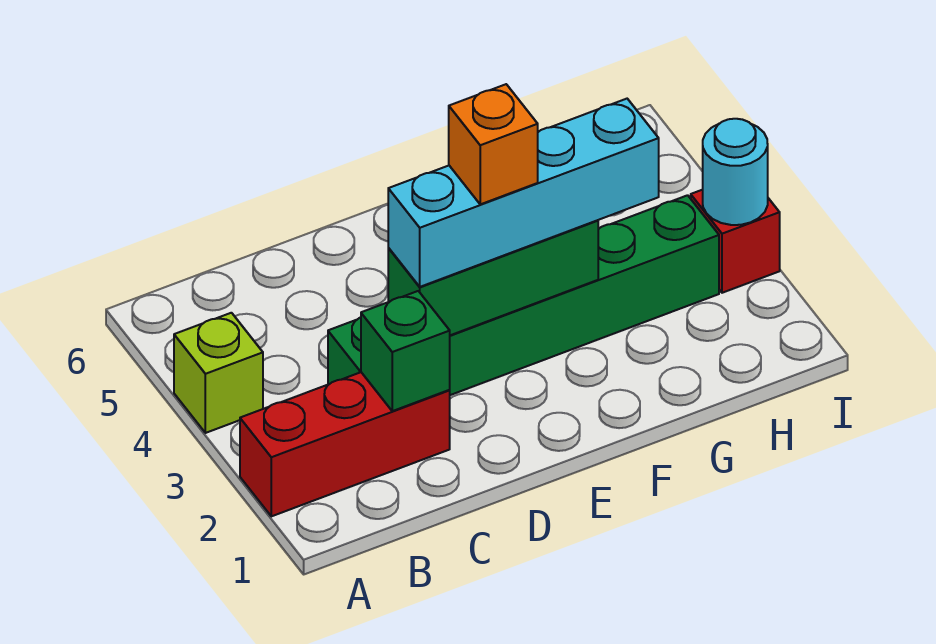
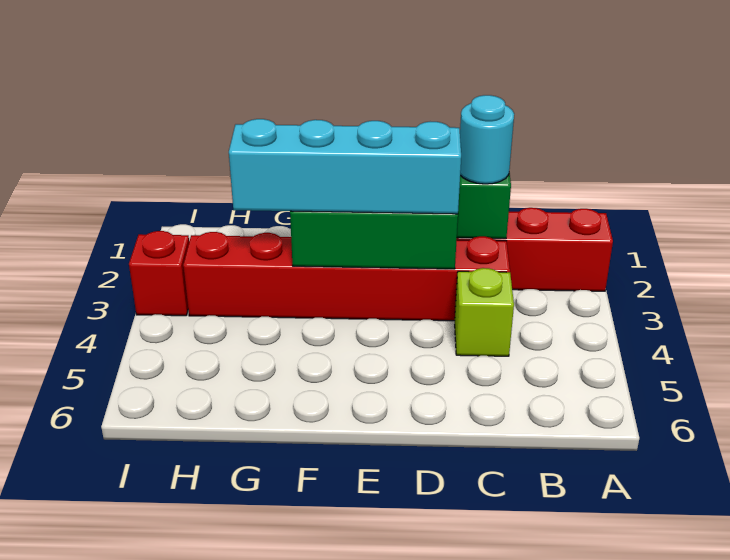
lime brick A4 level 1 -> lime brick C4 level 1
green brick C3:H3 level 1 -> red brick C3:H3 level 1
orange brick E3 level 4 -> none
cyan round brick I3 level 2 -> cyan round brick C2 level 3

